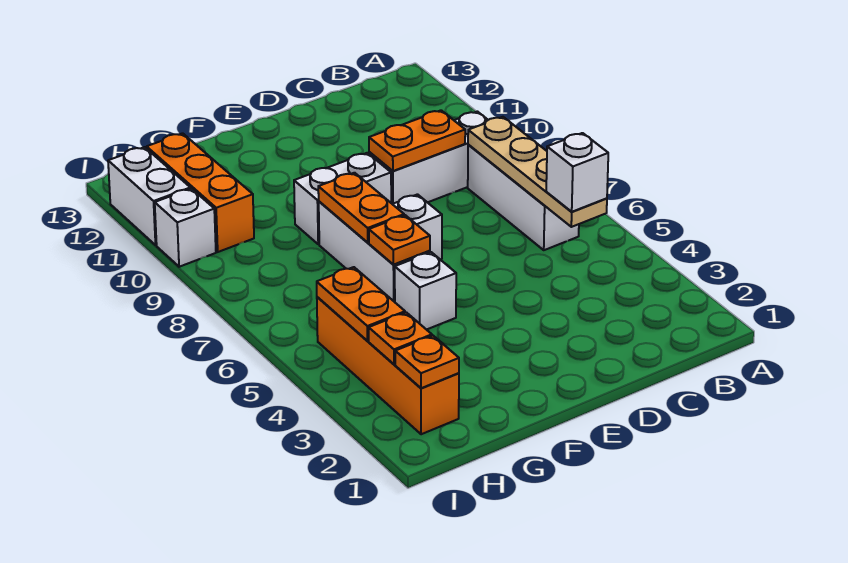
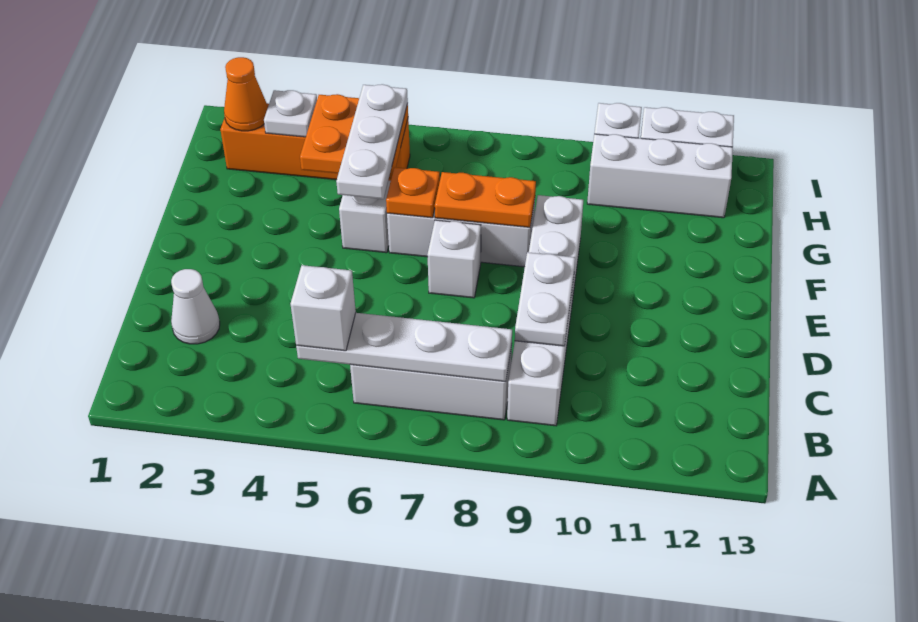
tan plate B5:B8 level 2 -> white plate B5:B8 level 2
none -> white cone C2 level 1
orange plate C9:D9 level 2 -> white plate C9:D9 level 2
none -> white plate F5:H5 level 3
orange plate H2 level 2 -> orange cone H2 level 2
orange plate H3 level 2 -> white plate H3 level 2
orange plate H4:H5 level 2 -> orange plate G4:H5 level 2
orange brick H10:H12 level 1 -> white brick H10:H12 level 1

